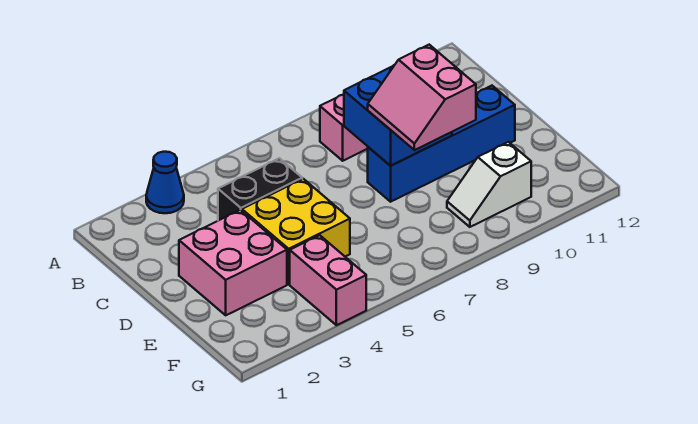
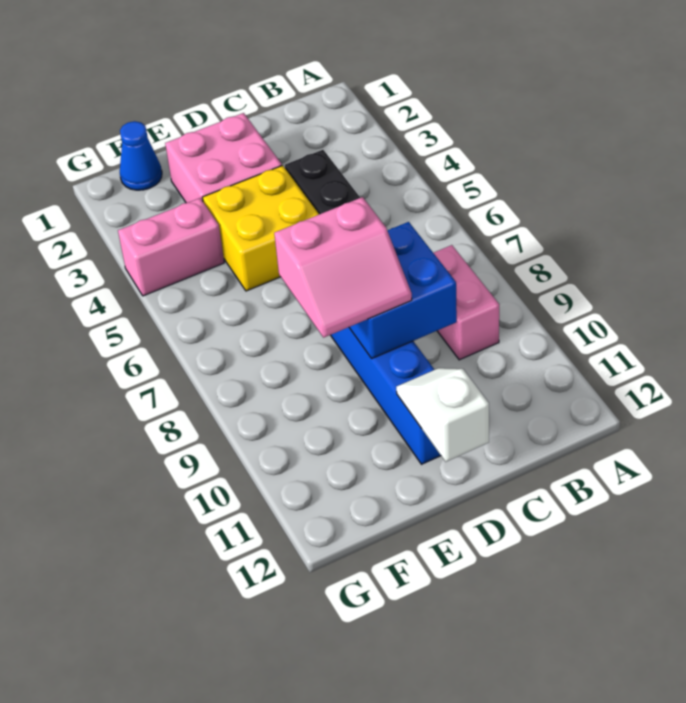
blue cone A3 level 1 -> blue cone F1 level 1
pink slope D8:E9 level 3 top 9 -> pink slope D8:E9 level 3 top 8
white slope F9:F10 level 1 top 10 -> white slope D11:D12 level 2 top 12

